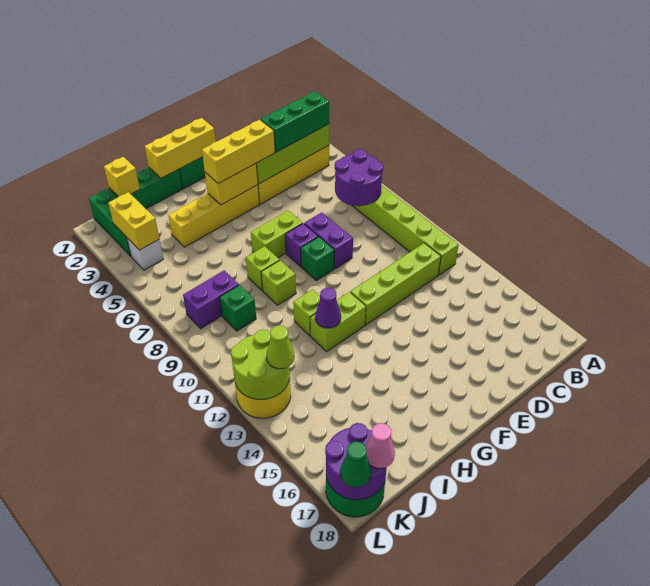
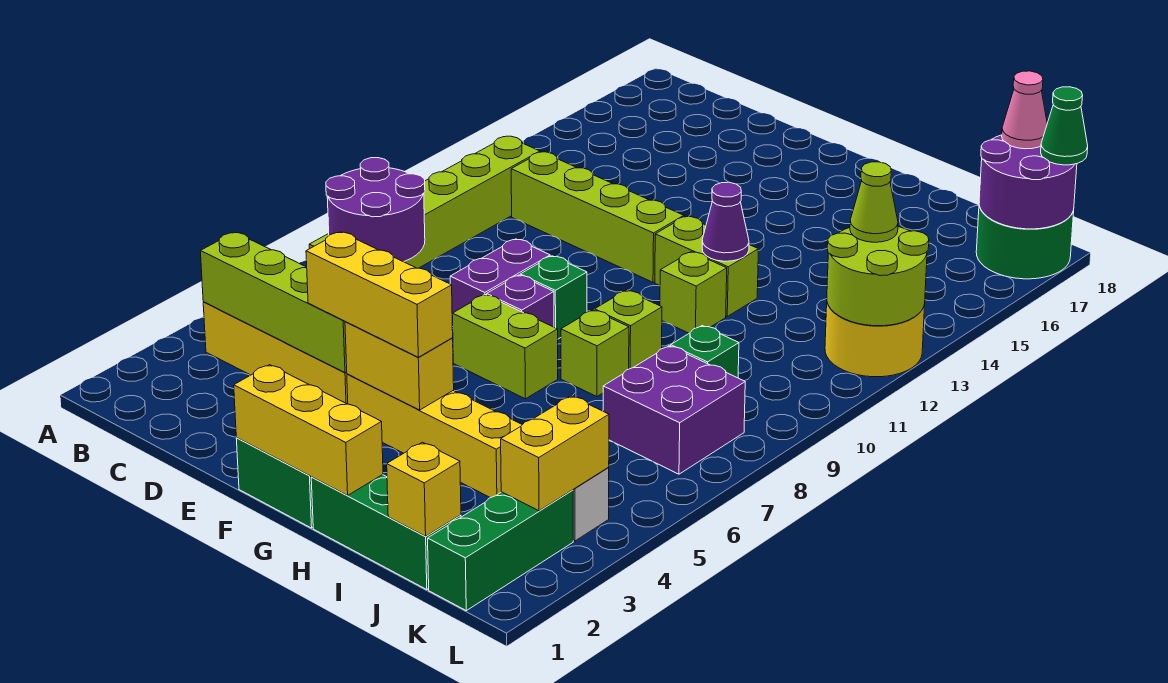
green brick B4:D4 level 3 -> none
purple brick J8:K8 level 1 -> purple brick J7:K8 level 1

